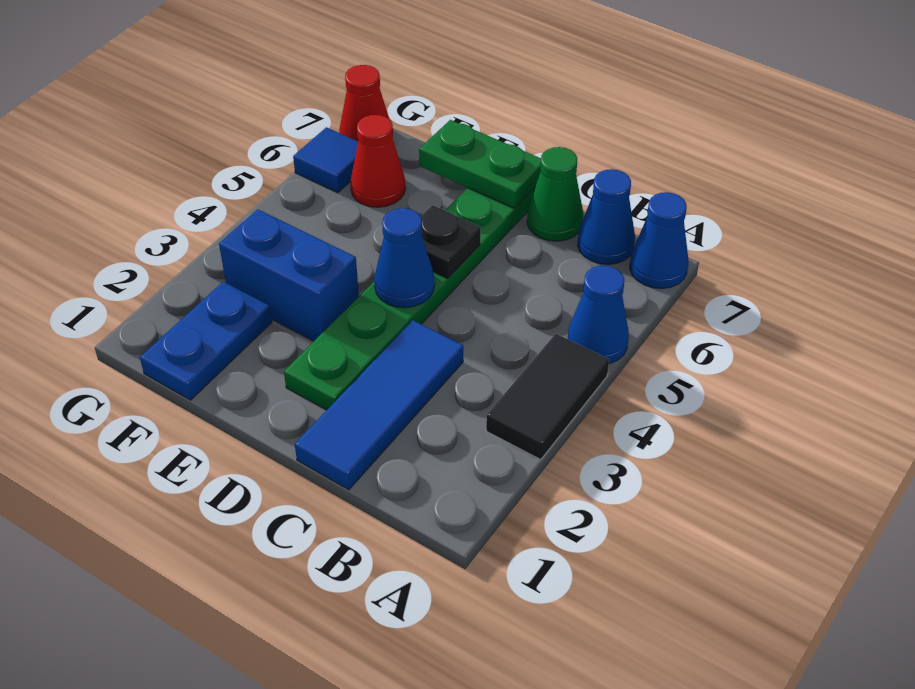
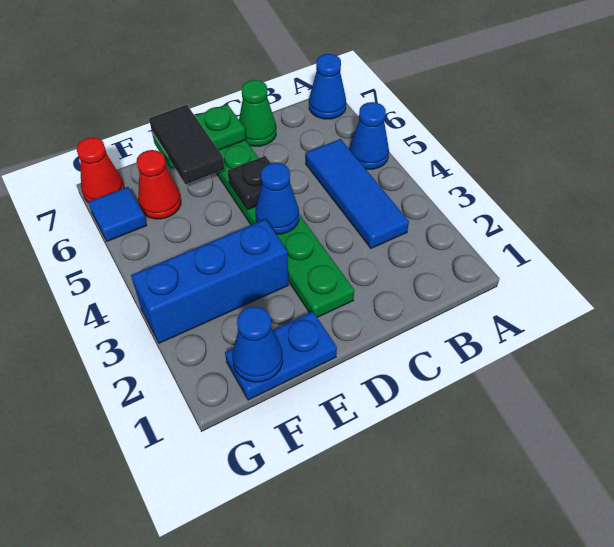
black tile A3:A4 level 1 -> black tile E6:E7 level 3
blue cone B7 level 1 -> blue cone F1 level 2
blue tile C1:C3 level 1 -> blue tile B3:B5 level 1
blue brick E3:F3 level 1 -> blue brick E3:G3 level 1
blue plate F1:F2 level 1 -> blue plate E1:F1 level 1

